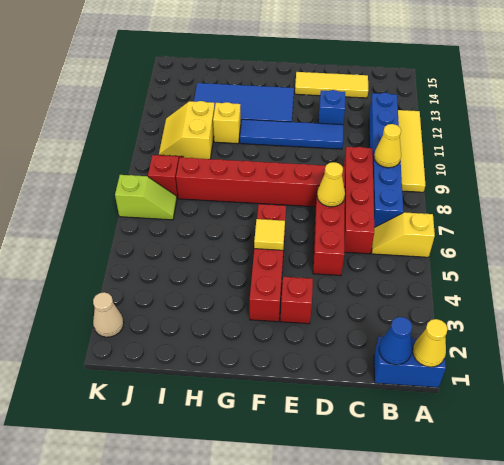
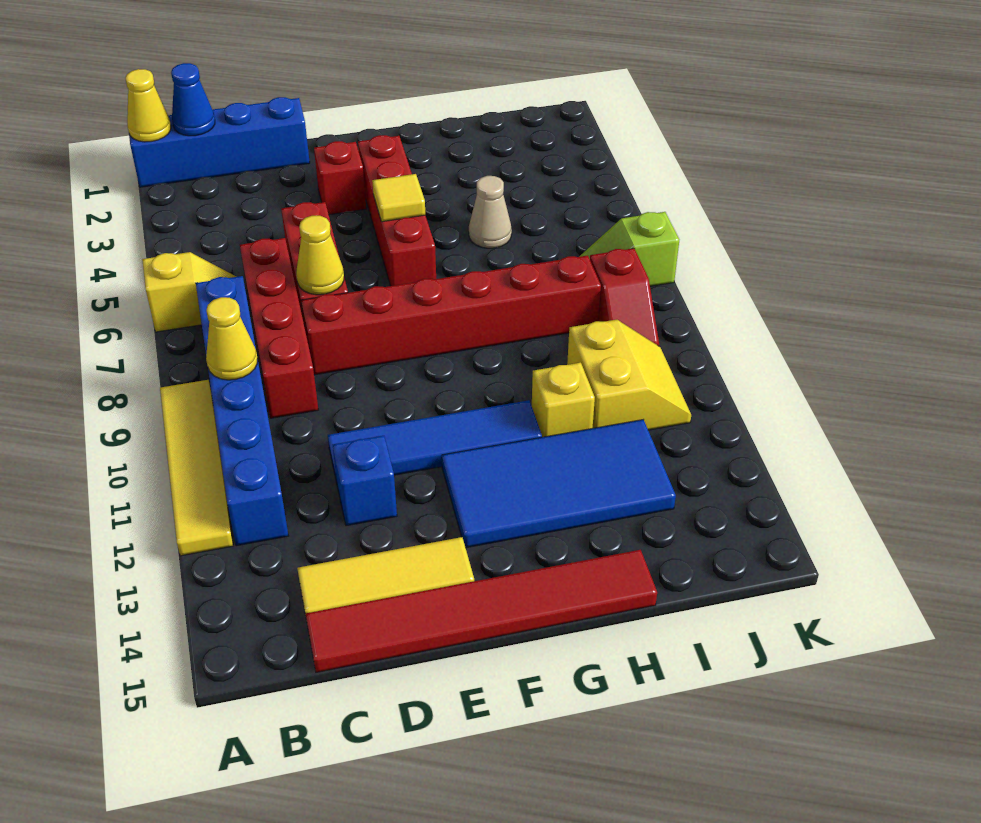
blue brick A1:B1 level 1 -> blue brick A1:D1 level 1
none -> red tile C15:H15 level 1
tan cone K2 level 1 -> tan cone H5 level 1

